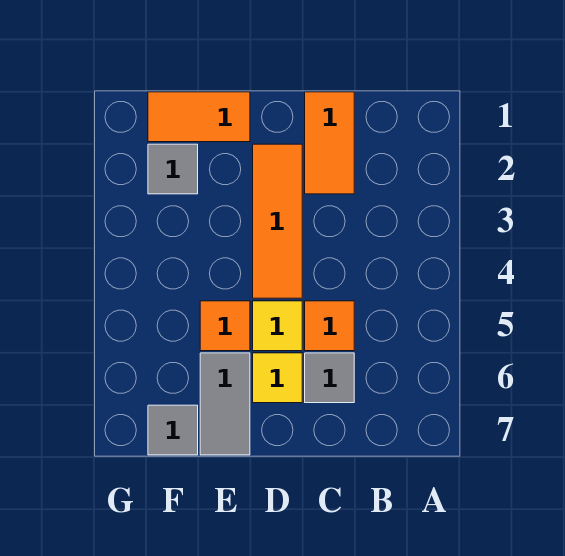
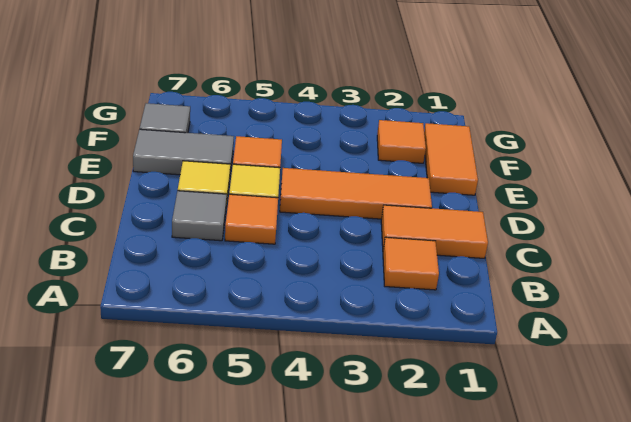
none -> orange tile B2 level 1
grey tile F2 level 1 -> orange tile F2 level 1

